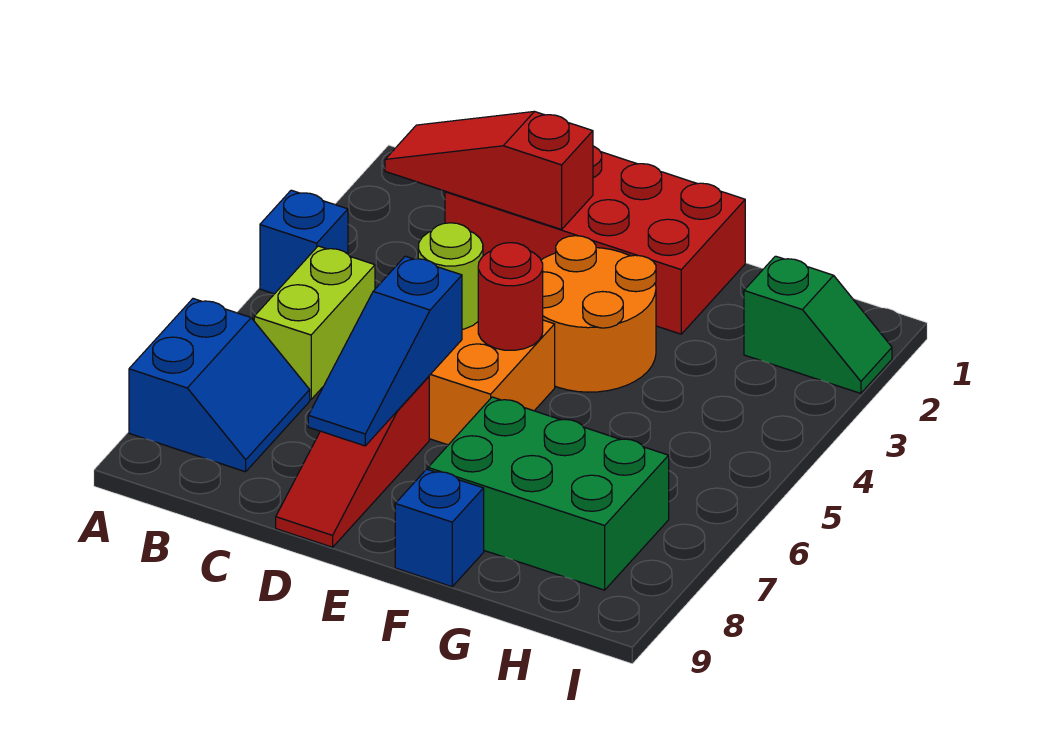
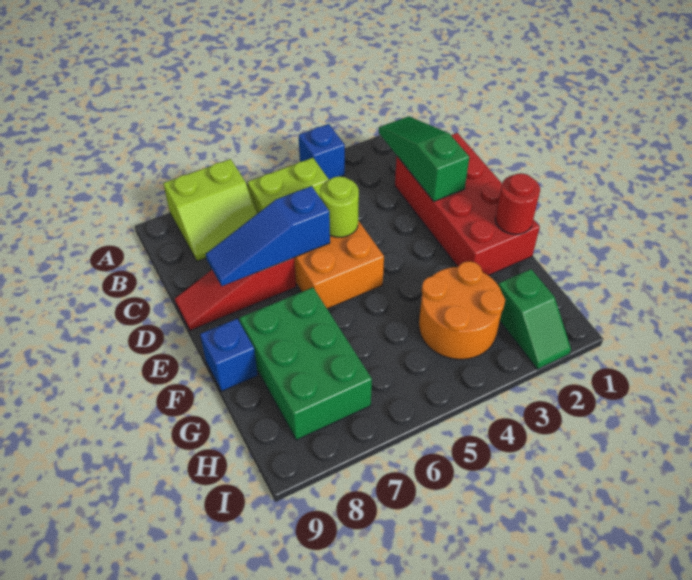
blue slope A7:B8 level 1 top A -> lime slope A7:B8 level 1 top A
red slope B2:D2 level 2 top D -> green slope B2:D2 level 2 top D
orange round brick E3:F4 level 1 -> orange round brick G3:H4 level 1
red round brick E5 level 2 -> red round brick F1 level 2

